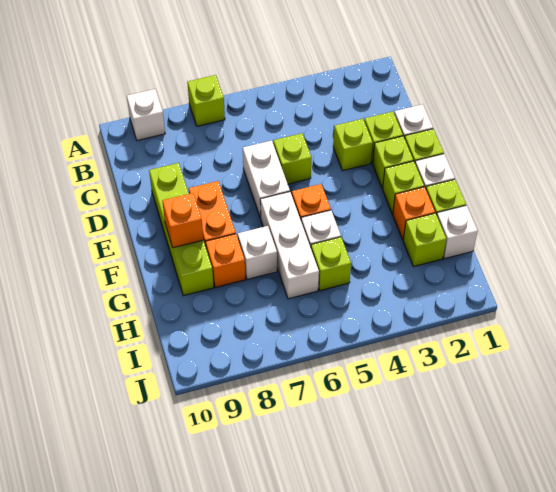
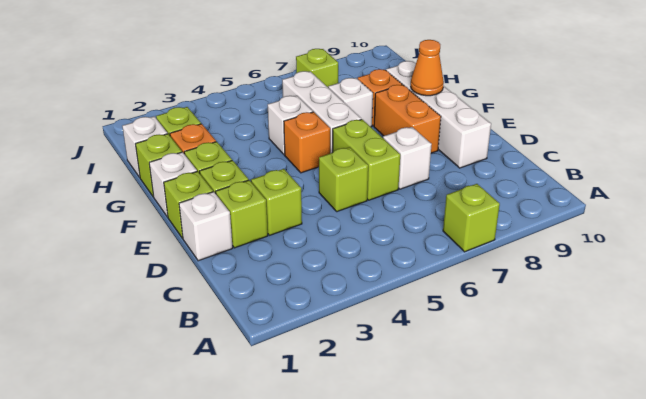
white brick A9 level 1 -> white brick D7 level 1
white brick D6:E6 level 1 -> lime brick D6:E6 level 1
lime brick D9:G9 level 1 -> white brick D9:G9 level 1
orange brick F9 level 2 -> orange cone F9 level 2
lime brick H5 level 1 -> lime brick I7 level 1

